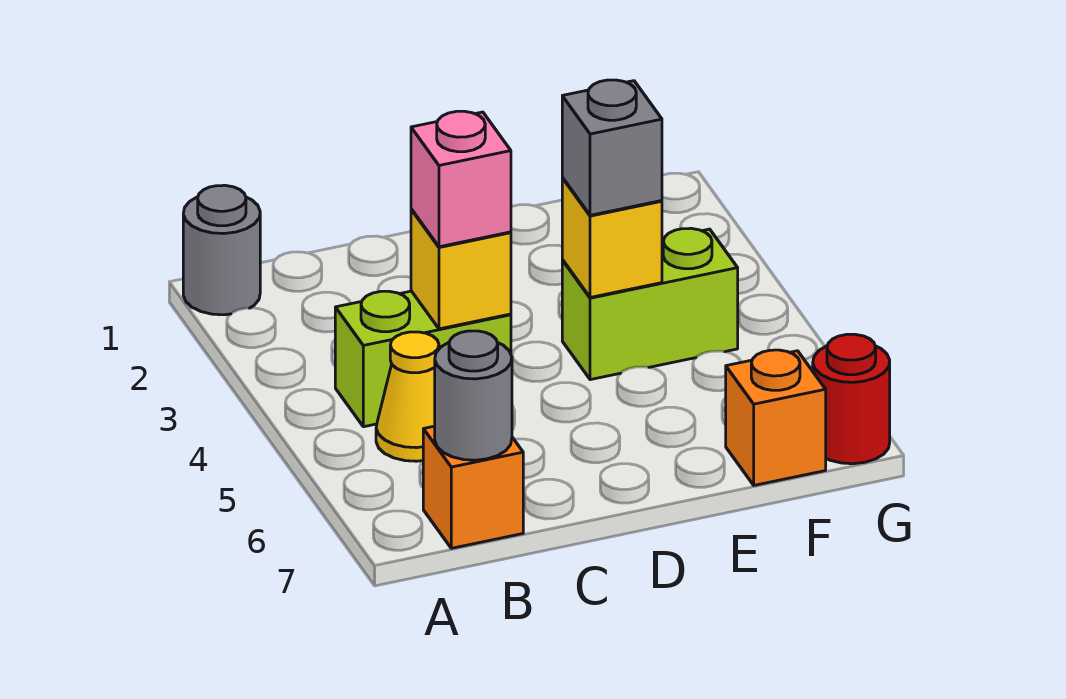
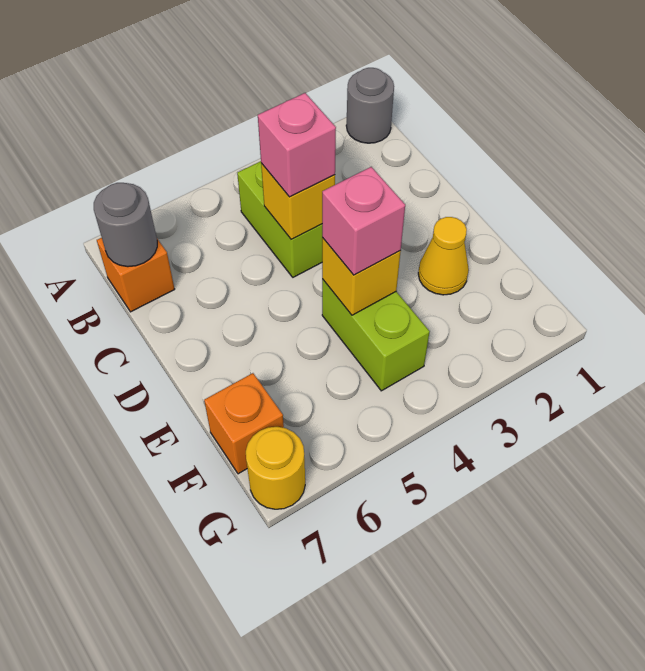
yellow cone B5 level 1 -> yellow cone E2 level 1
grey brick E4 level 3 -> pink brick E4 level 3
red round brick G7 level 1 -> yellow round brick G7 level 1

